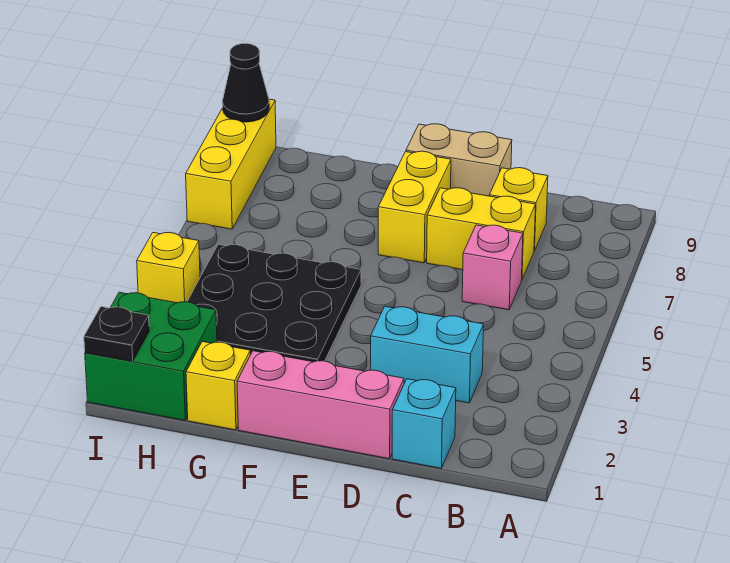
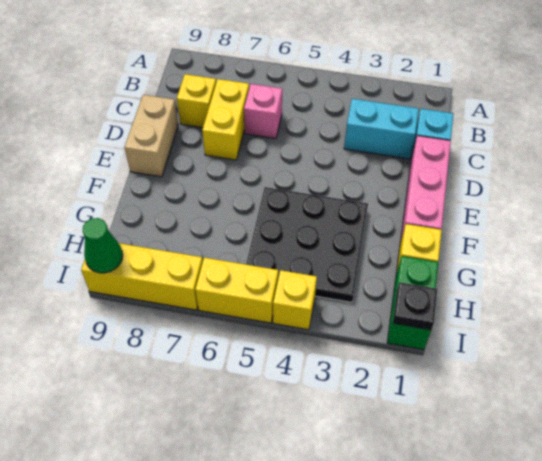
cyan brick C3:D3 level 1 -> cyan brick C2:C3 level 1
yellow brick E7:E8 level 1 -> yellow brick I5:I6 level 1
green brick H1:I2 level 1 -> green brick H1:I1 level 1
black cone I9 level 2 -> green cone I9 level 2

